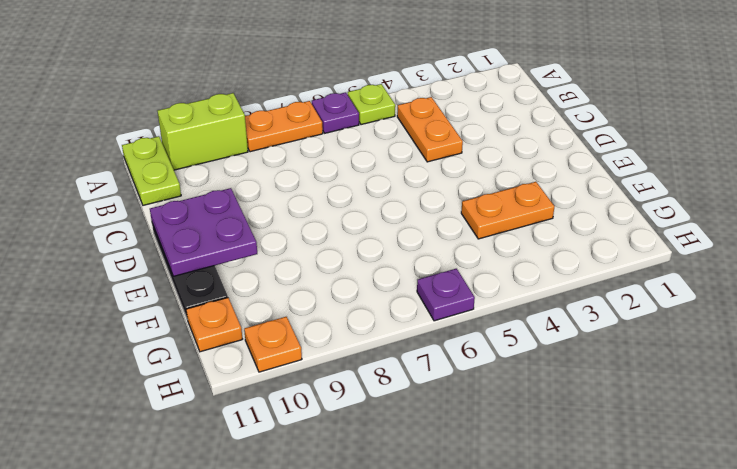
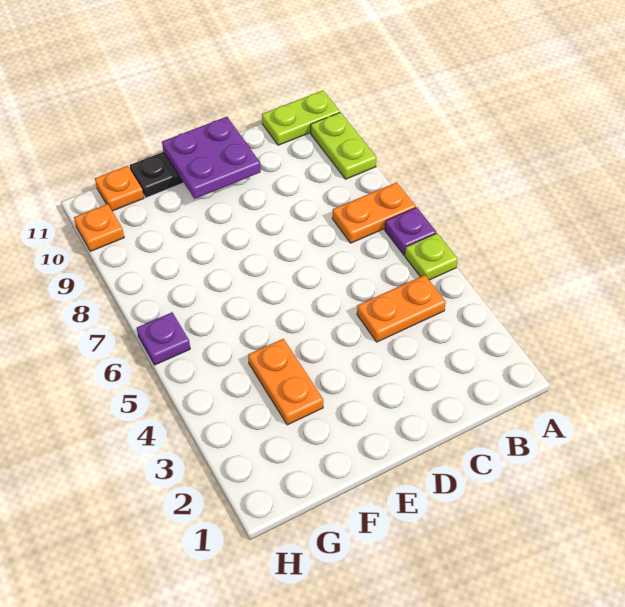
orange plate A7:A8 level 1 -> orange plate A7:B7 level 1
lime brick A9:A10 level 1 -> lime plate A9:A10 level 1

